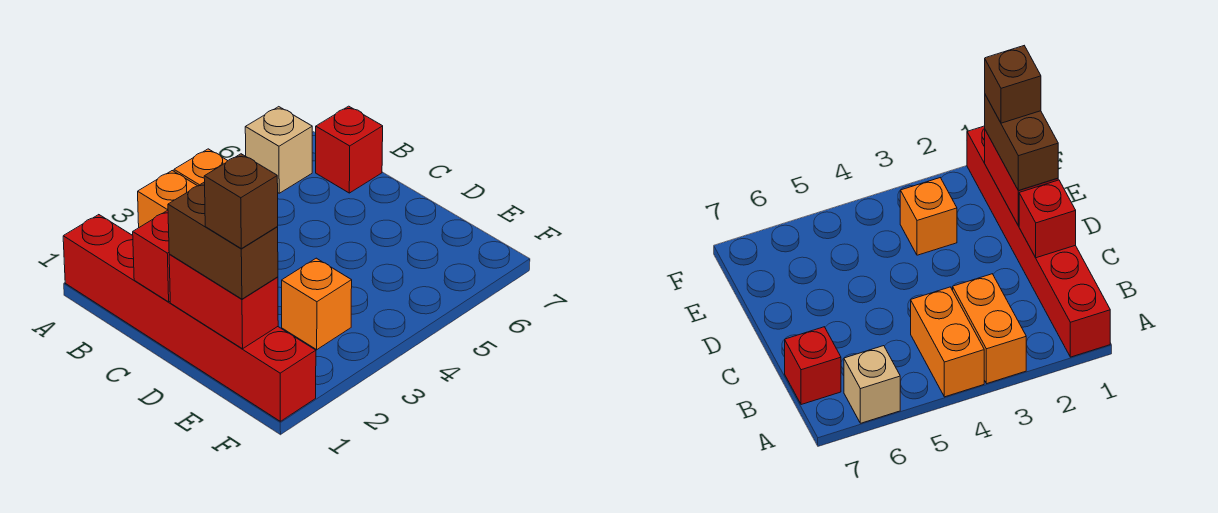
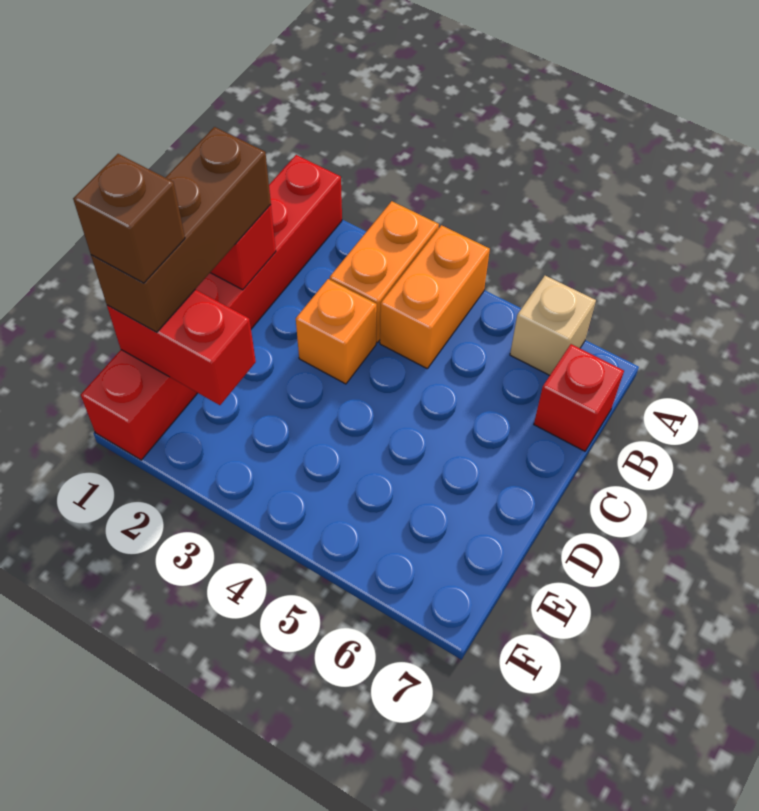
red brick D1:E1 level 2 -> red brick E1:E2 level 2
brown brick D1:E1 level 3 -> brown brick C1:E1 level 3
orange brick E3 level 1 -> orange brick C3 level 1

